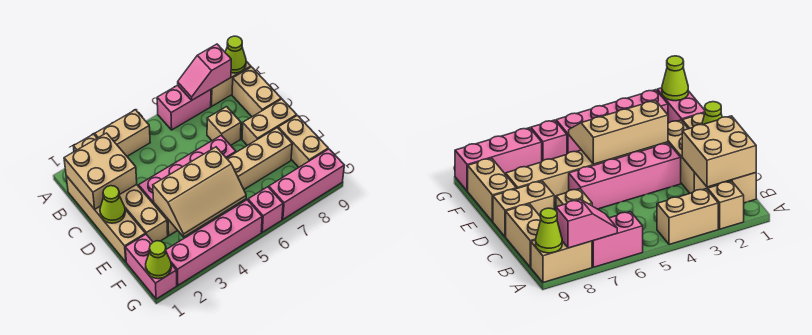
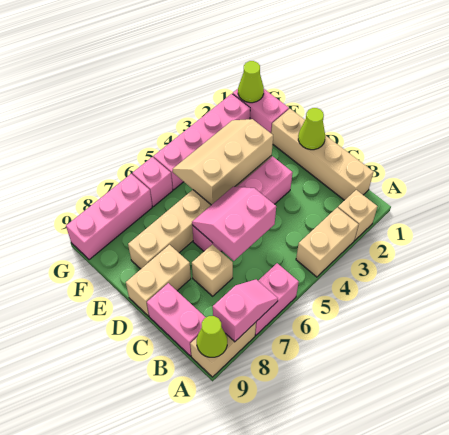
tan brick B1:C2 level 2 -> none
tan brick B9:C9 level 1 -> pink brick B9:C9 level 1
tan brick C2:E2 level 1 -> none
none -> pink slope C5:D6 level 2 top C
tan brick E9:F9 level 1 -> none

